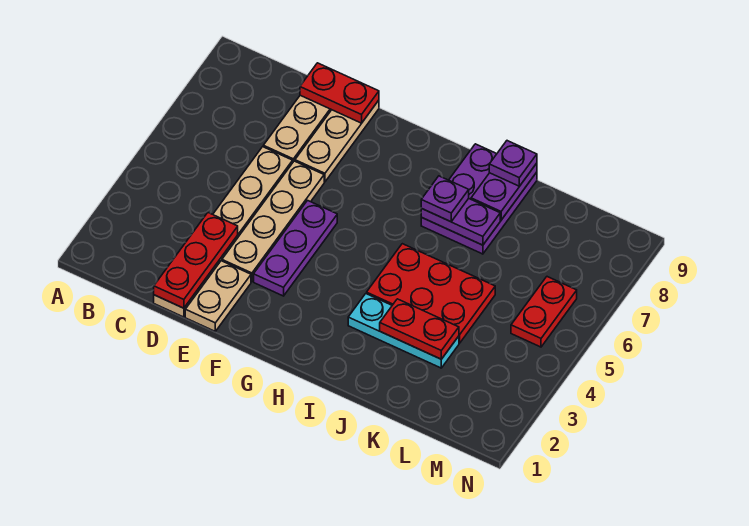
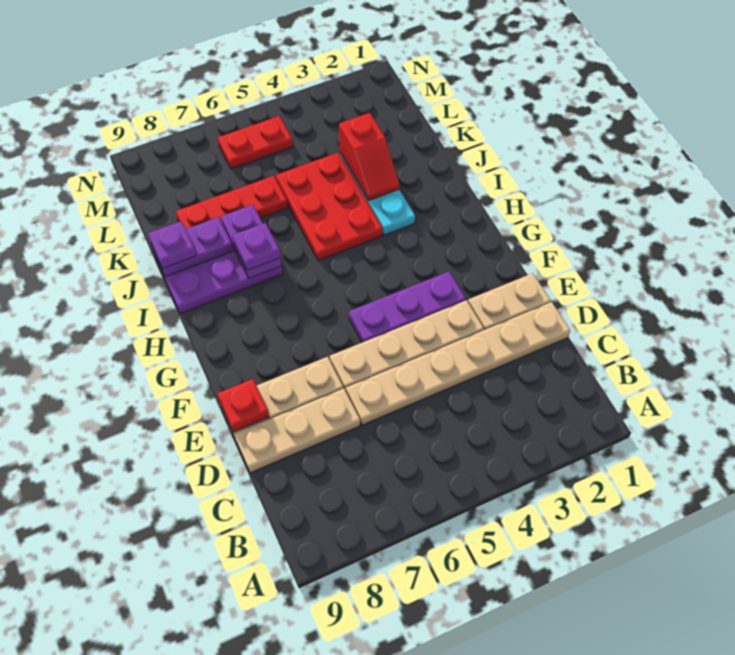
red plate D1:D3 level 2 -> red plate K6:K8 level 1
red plate D9:E9 level 2 -> red plate E9 level 2
red plate J3:K3 level 2 -> red slope J3:K3 level 2 top K

